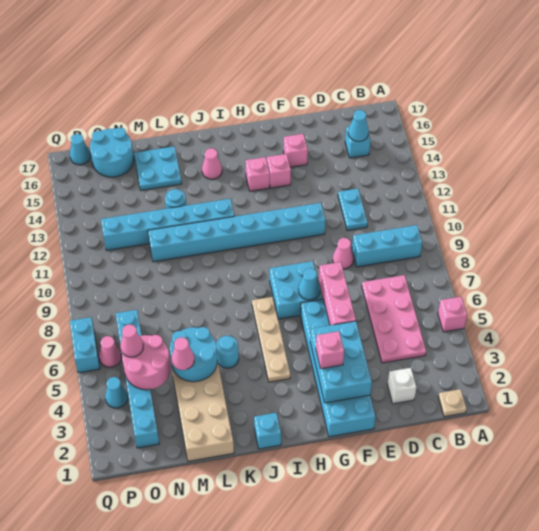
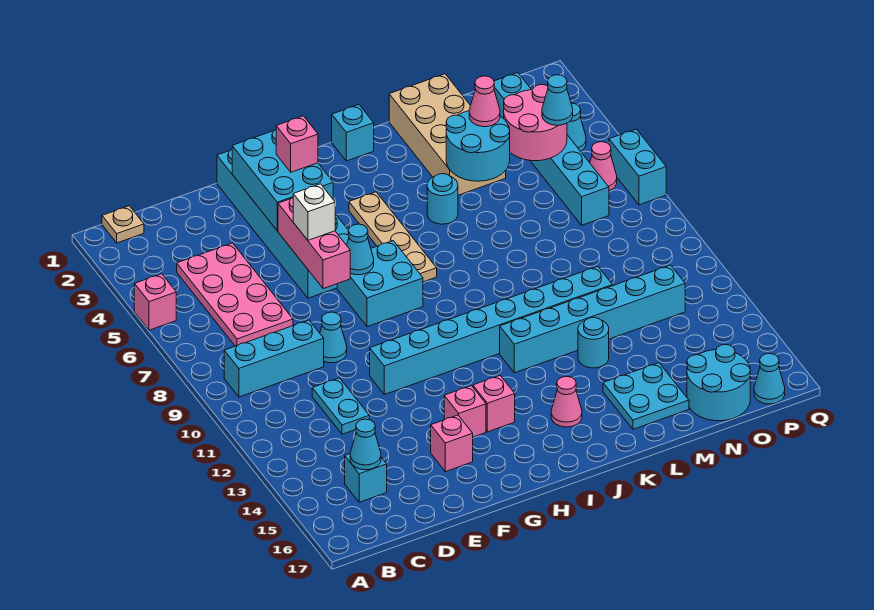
white brick D2 level 1 -> white brick F6 level 3
pink cone E9 level 1 -> cyan cone E9 level 1
pink cone O5 level 3 -> cyan cone O5 level 3

